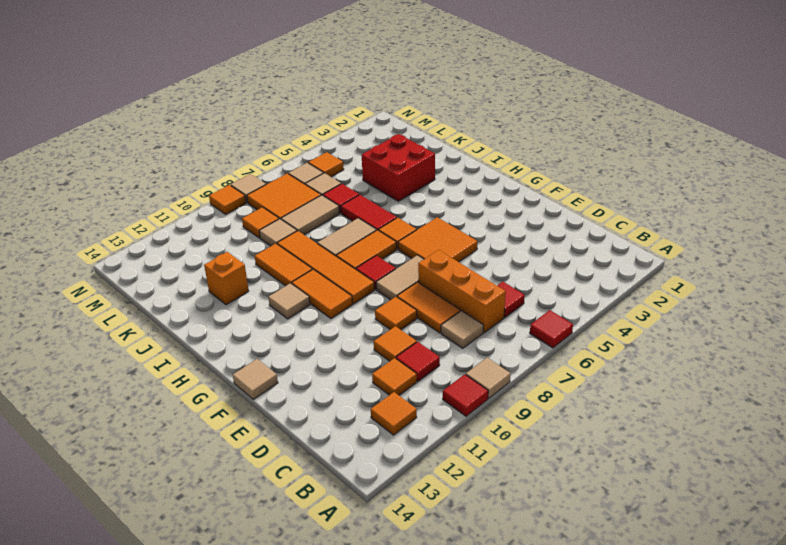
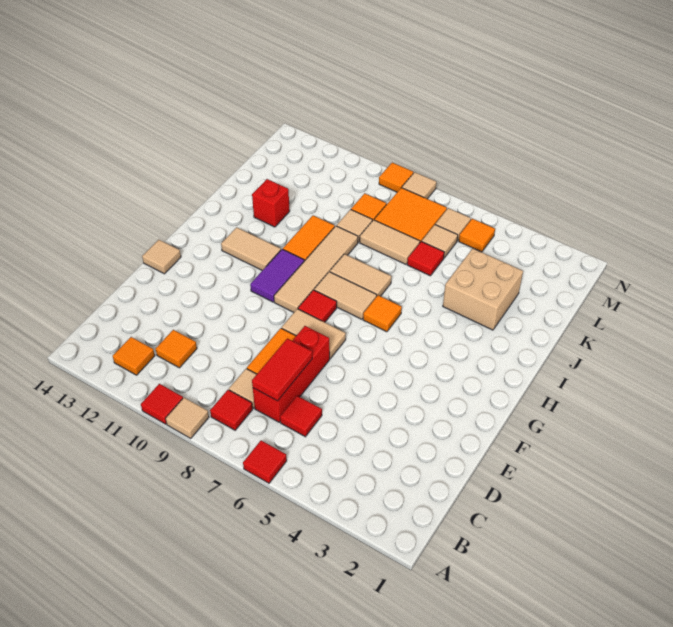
orange brick C7:E7 level 1 -> red brick C7:E7 level 1
red tile C10 level 1 -> red tile B8 level 1
orange tile D10 level 1 -> none
orange tile E9 level 1 -> none
orange tile F5:G6 level 1 -> none
orange tile G9:J9 level 1 -> tan tile G9:J9 level 1
orange tile G10:H10 level 1 -> purple tile G10:H10 level 1
orange tile H7:H8 level 1 -> tan tile H7:H8 level 1
tan tile H11 level 1 -> tan tile H11:H12 level 1
red tile I6:J6 level 1 -> red tile C7:D7 level 2
red brick J3:K4 level 1 -> tan brick J3:K4 level 1
orange brick J12 level 1 -> red brick J12 level 1

